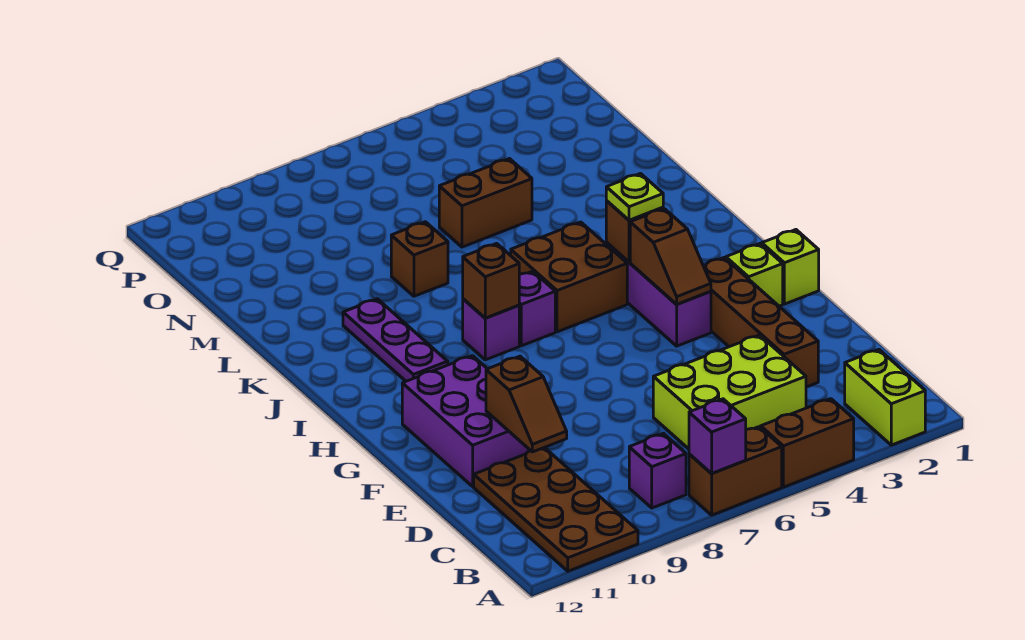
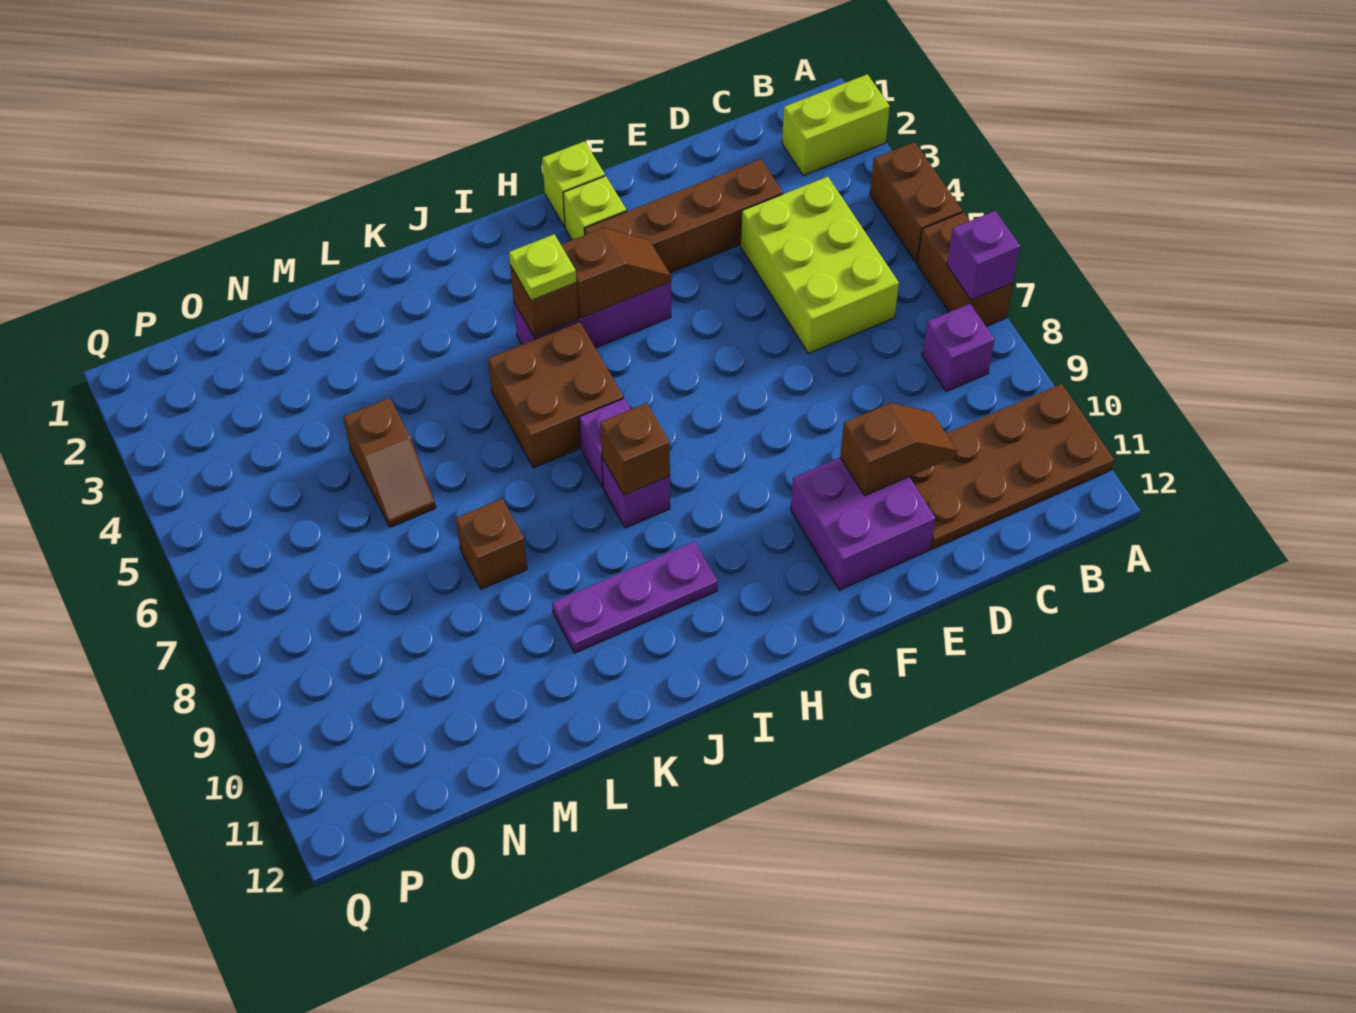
purple brick E10:G11 level 1 -> purple brick E10:F11 level 1
brown brick M5:M6 level 1 -> brown slope M5:M6 level 1 top 5

